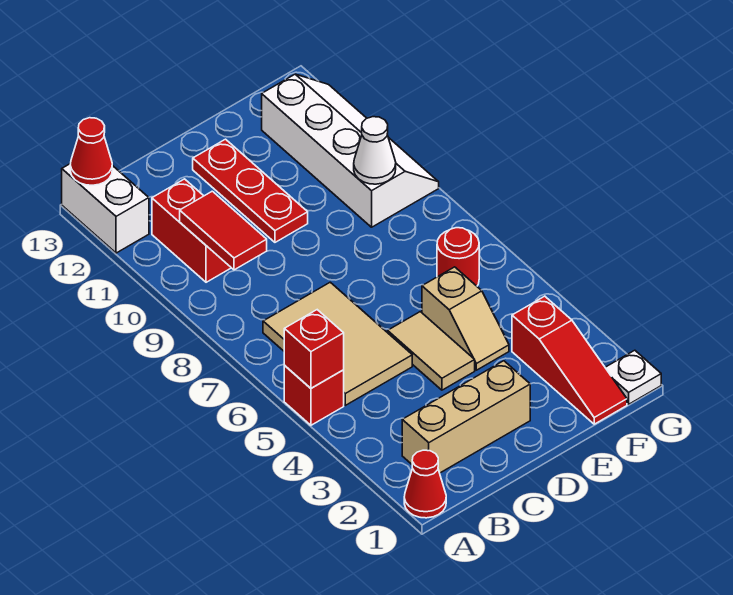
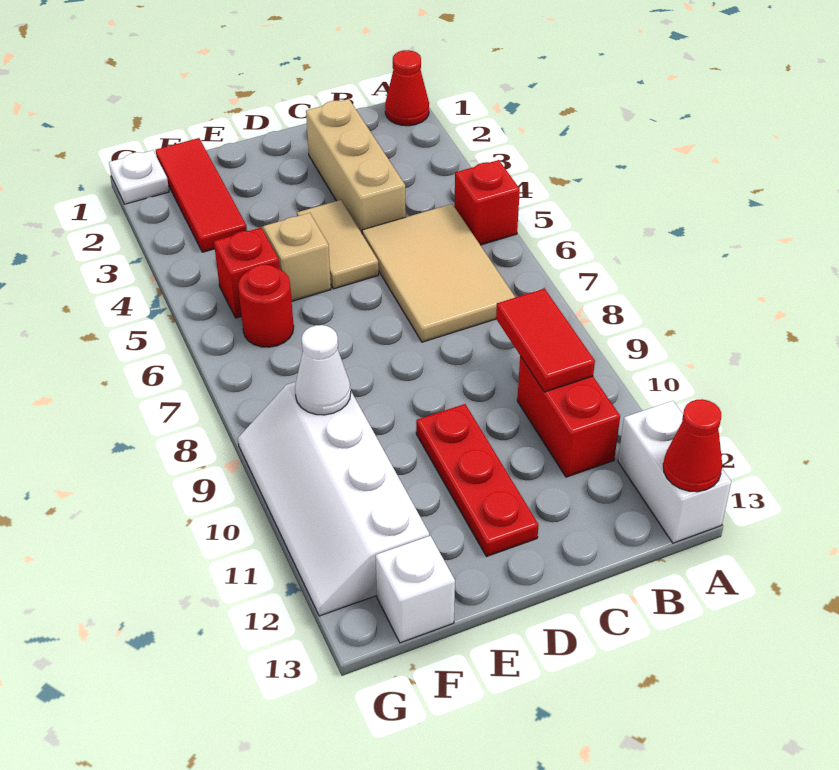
red brick A5 level 2 -> red brick F5 level 1
tan brick B2:D2 level 1 -> tan brick C2:C4 level 1
red slope F1:F3 level 1 top 3 -> red tile F1:F3 level 1
none -> white brick F13 level 1

